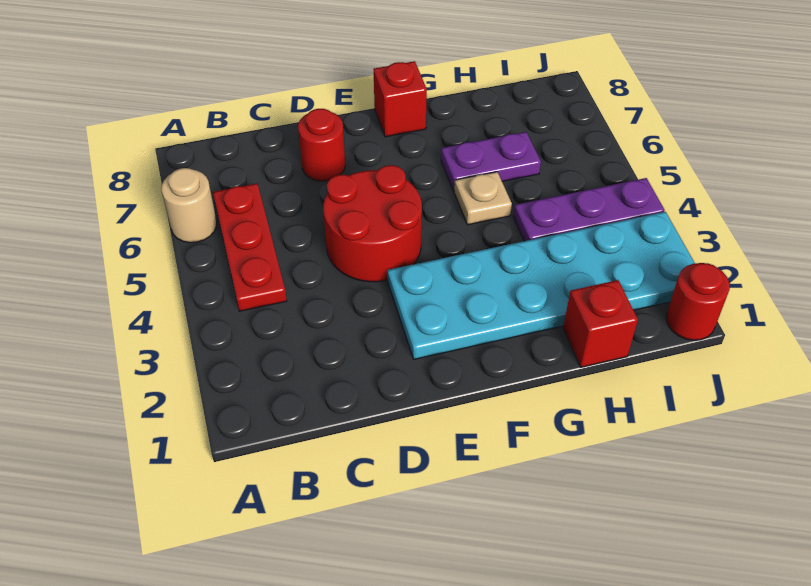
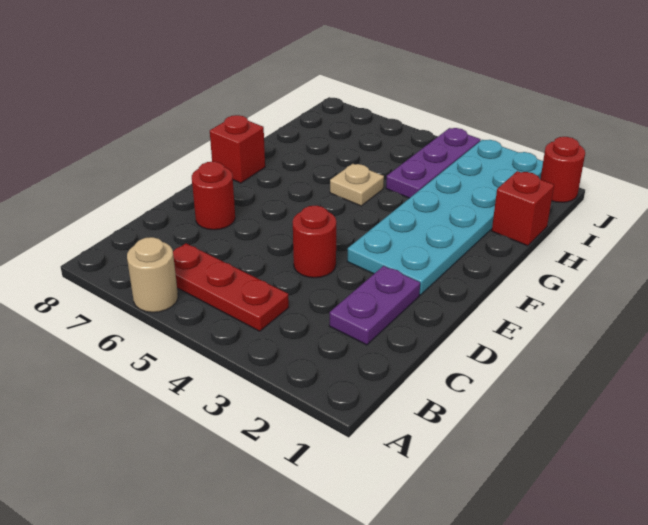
red round brick D4:E5 level 1 -> red round brick D4 level 1
purple plate G6:H6 level 1 -> purple plate C2:D2 level 1

